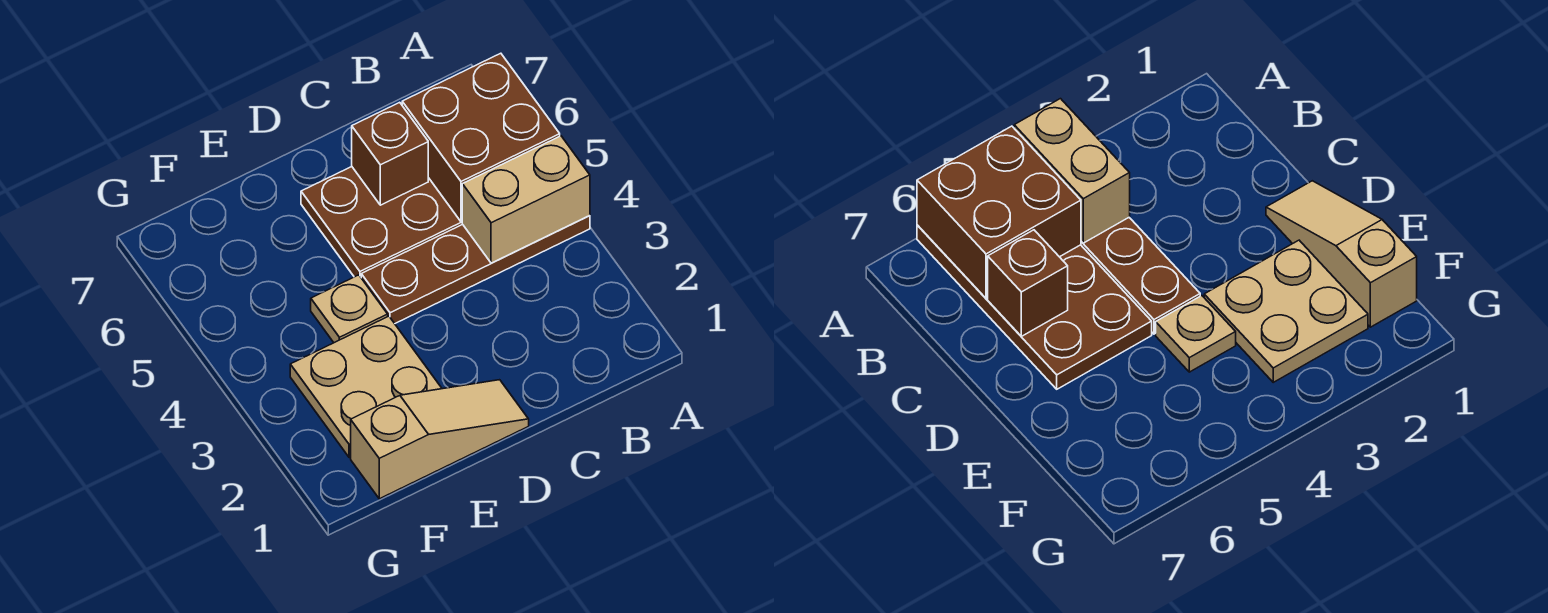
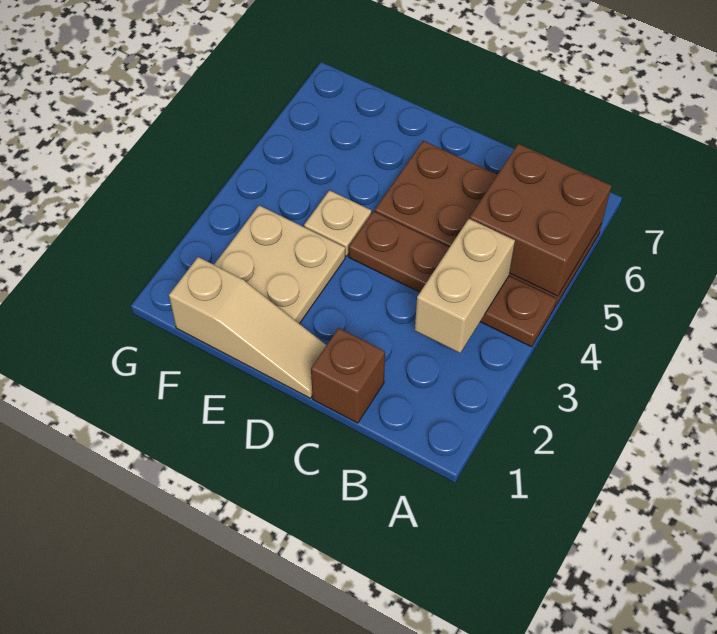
tan brick A4:B4 level 2 -> tan brick B3:B4 level 2
brown brick C6 level 2 -> brown brick C1 level 1

